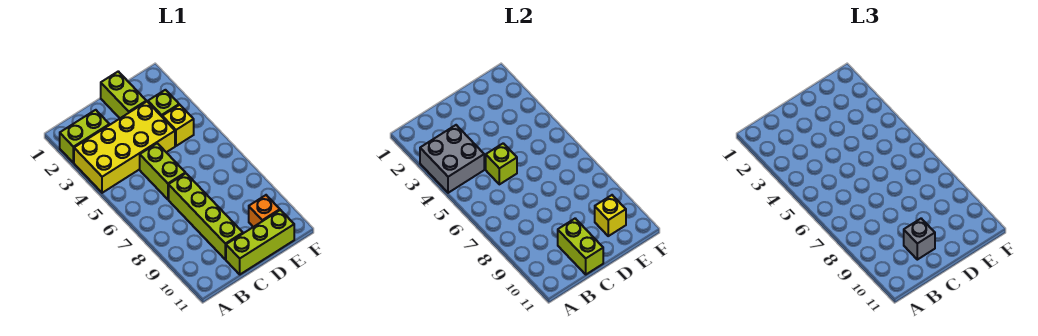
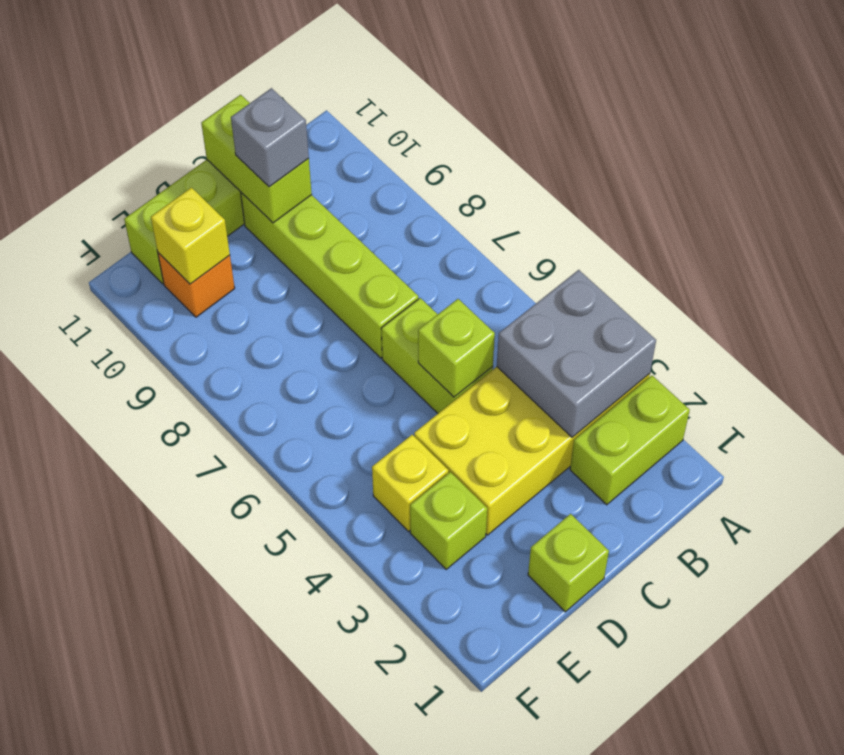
lime brick D1:D2 level 1 -> lime brick D1 level 1

